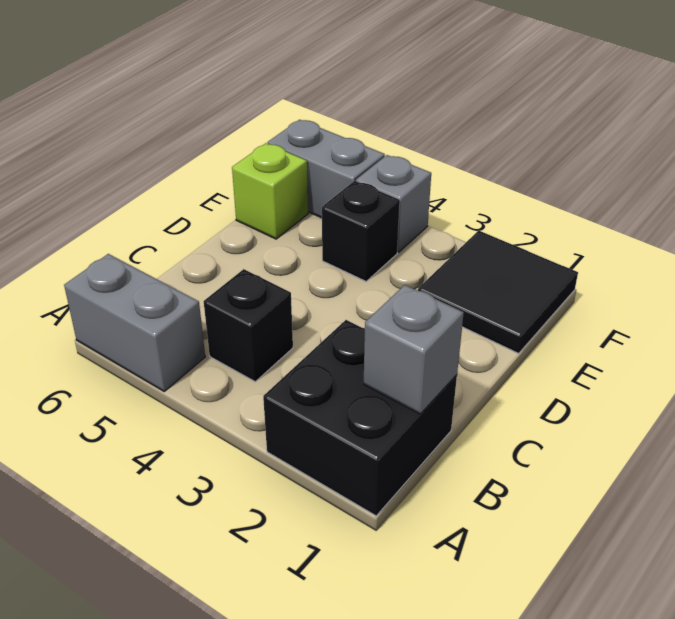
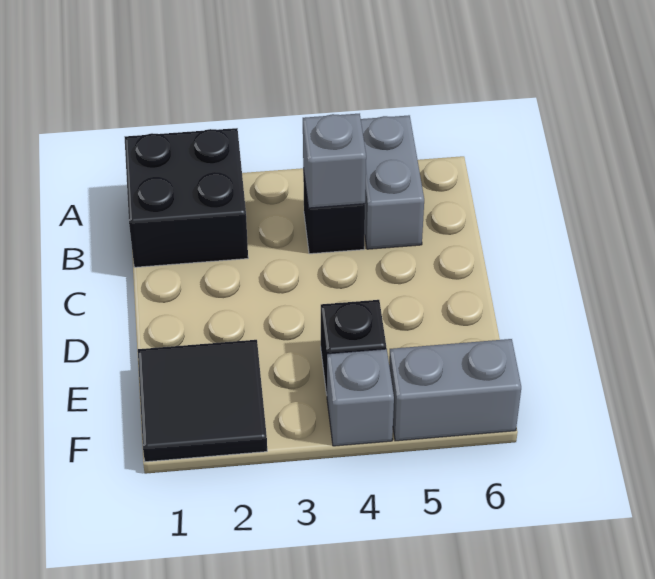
grey brick A5:A6 level 1 -> grey brick A5:B5 level 1
grey brick B1 level 2 -> grey brick B4 level 2
lime brick E6 level 1 -> none

